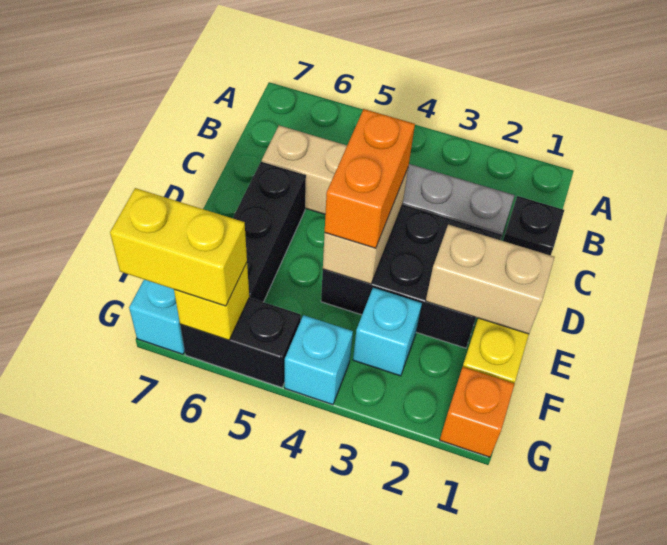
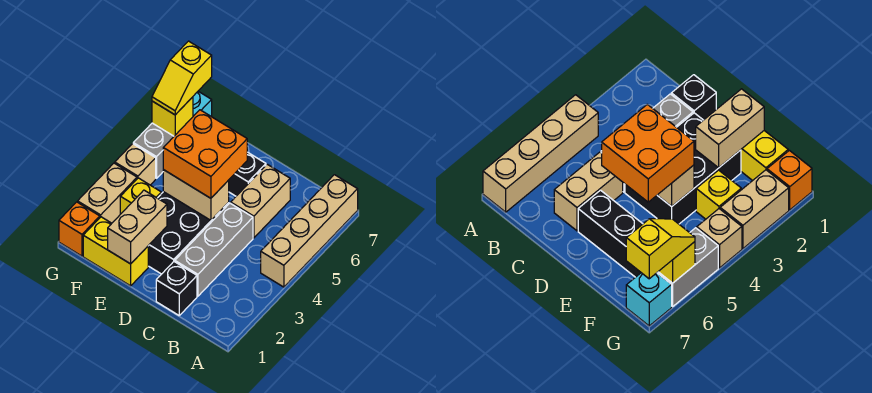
none -> tan brick A4:A7 level 1
orange brick D4:E4 level 3 -> orange brick D4:E5 level 3
cyan brick F3 level 1 -> yellow brick F3 level 1
none -> tan brick G2:G3 level 1
cyan brick G4 level 1 -> tan brick G4 level 1
black brick G5:G6 level 1 -> grey brick G5:G6 level 1
yellow brick G6:G7 level 3 -> yellow slope G6:G7 level 3 top 7

